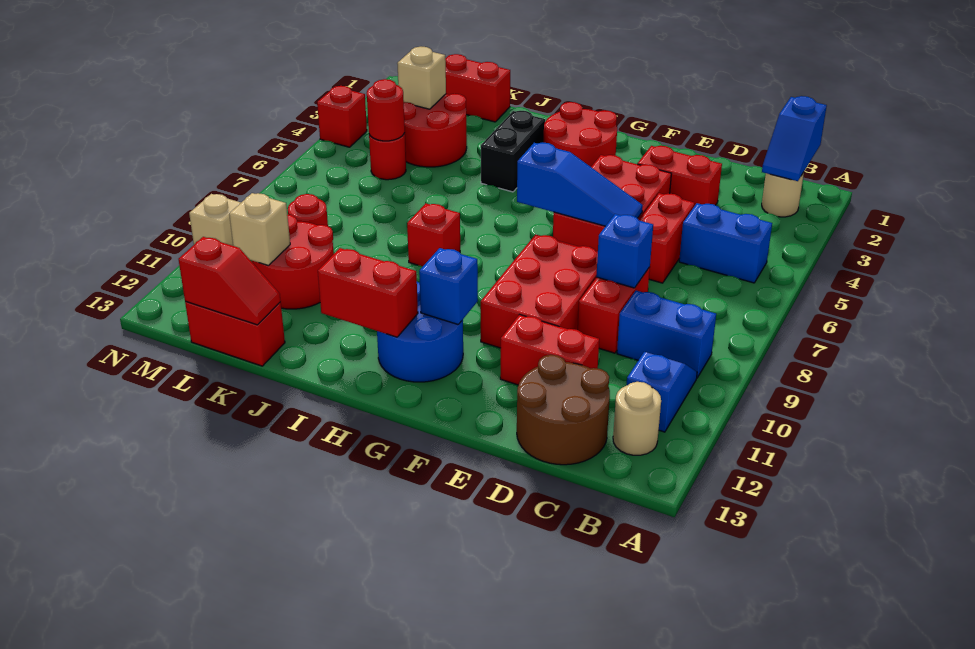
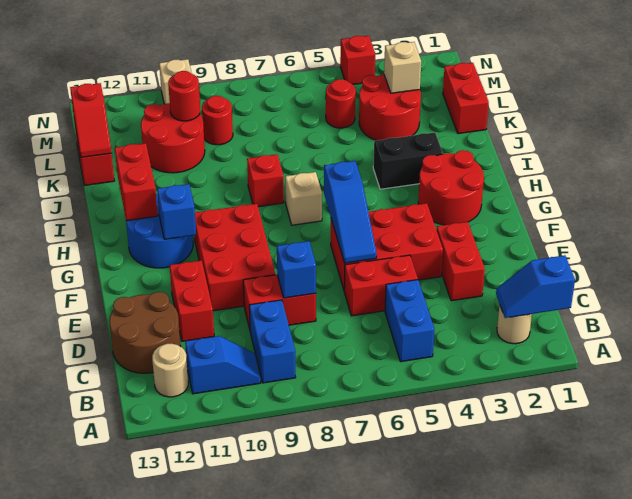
red brick E8:F10 level 1 -> red brick E9:G10 level 1
red round brick L5 level 2 -> red round brick L10 level 2
tan brick L11 level 2 -> tan brick H7 level 1

